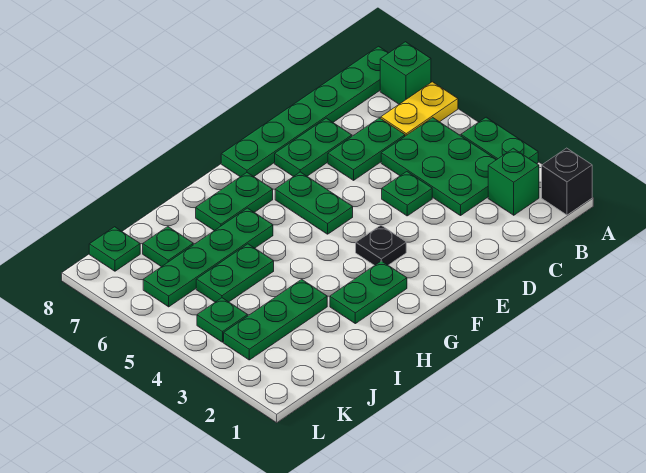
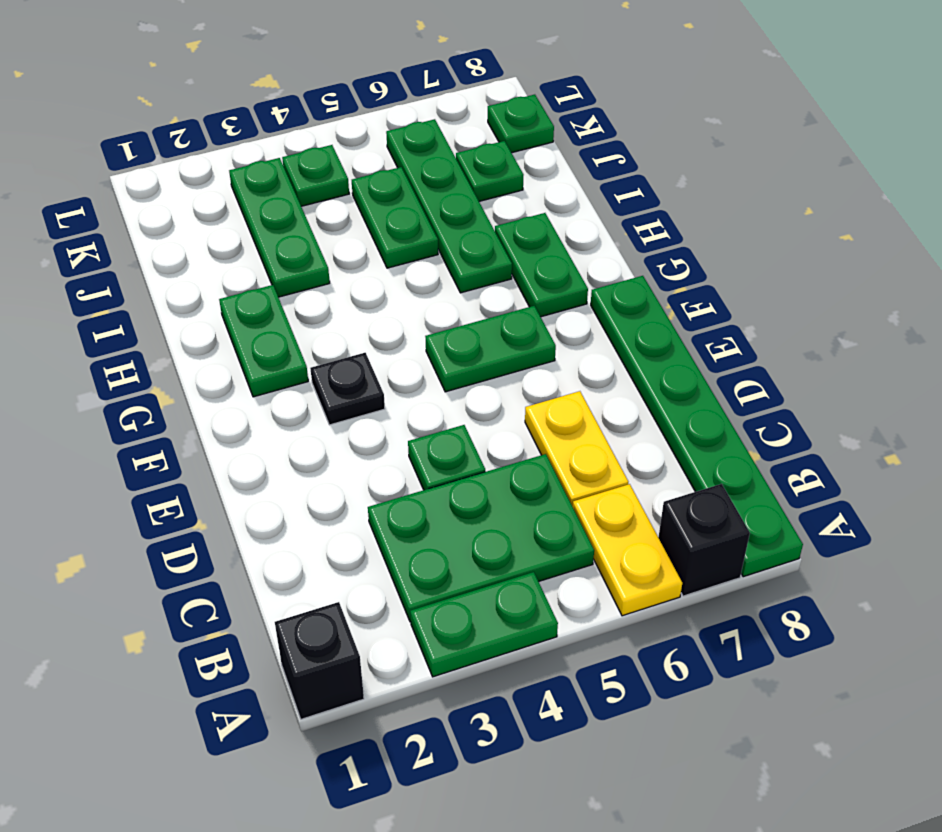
green brick A7 level 1 -> black brick A7 level 1
green brick B2 level 1 -> none
green plate C6:D6 level 1 -> yellow plate C6:D6 level 1
green plate D7:E7 level 1 -> none

